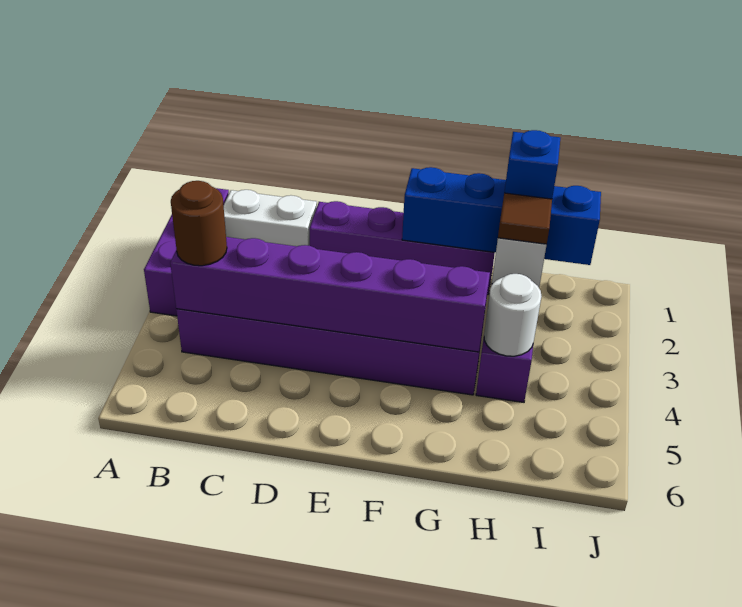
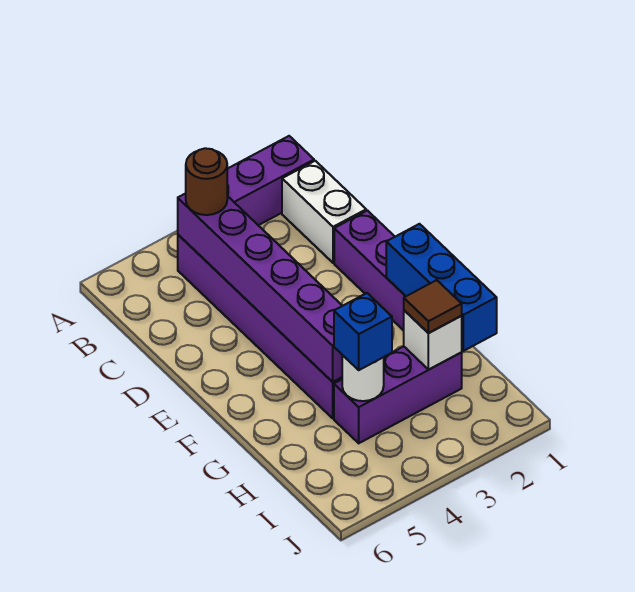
blue brick F1:I1 level 2 -> blue brick F1:H1 level 2
blue brick H1 level 3 -> blue brick H4 level 3

